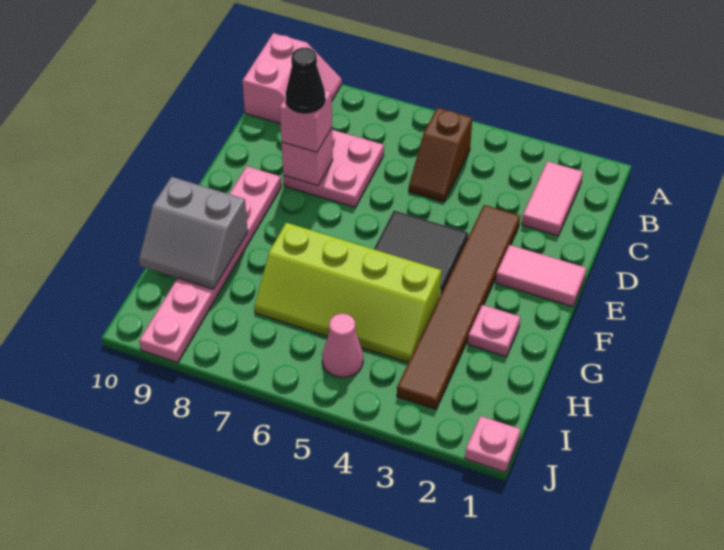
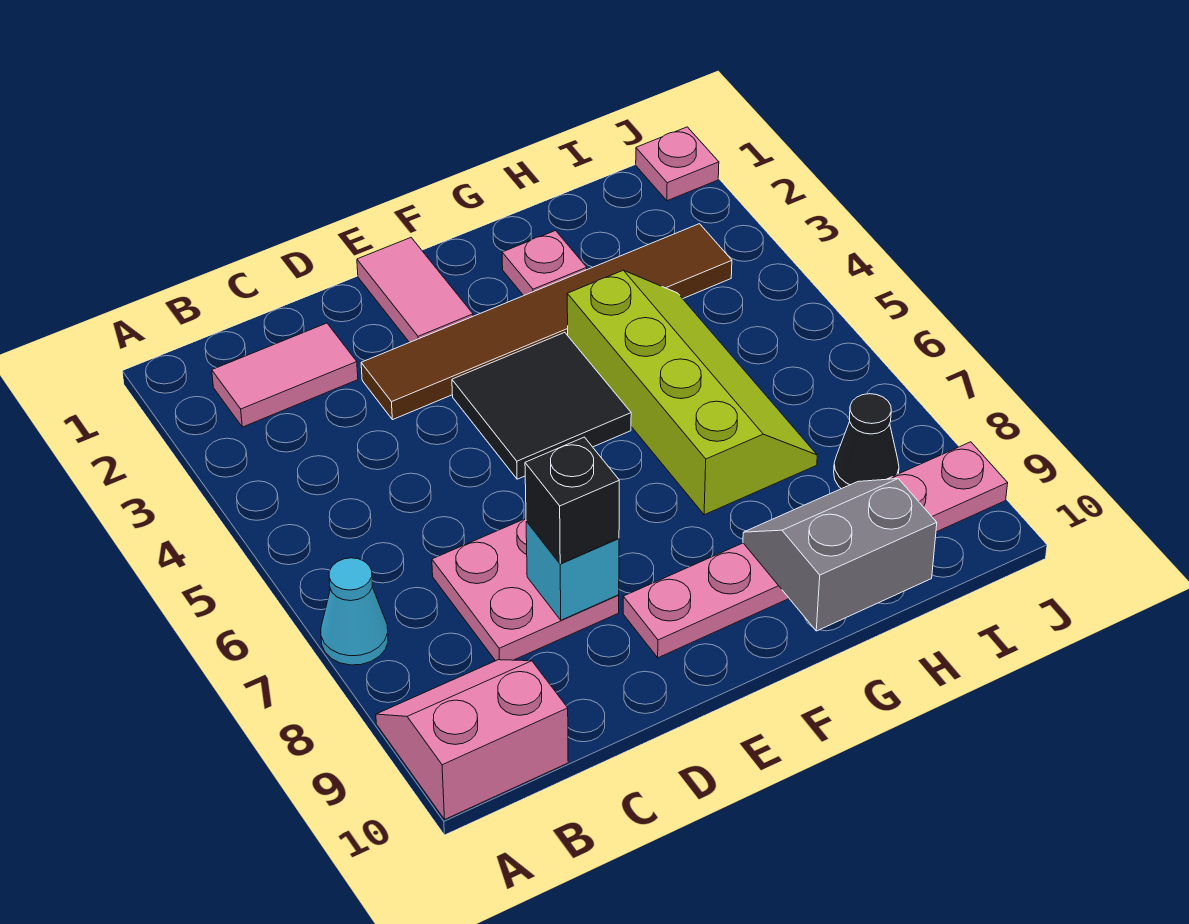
none -> cyan cone A7 level 1
brown slope B5:C5 level 1 top B -> none
pink brick D8 level 2 -> cyan brick D8 level 2
pink brick D8 level 3 -> black brick D8 level 3
black cone D8 level 4 -> black cone I8 level 1
grey slope G9:H10 level 2 top G -> grey slope G9:H10 level 2 top 10
pink cone I5 level 1 -> none

